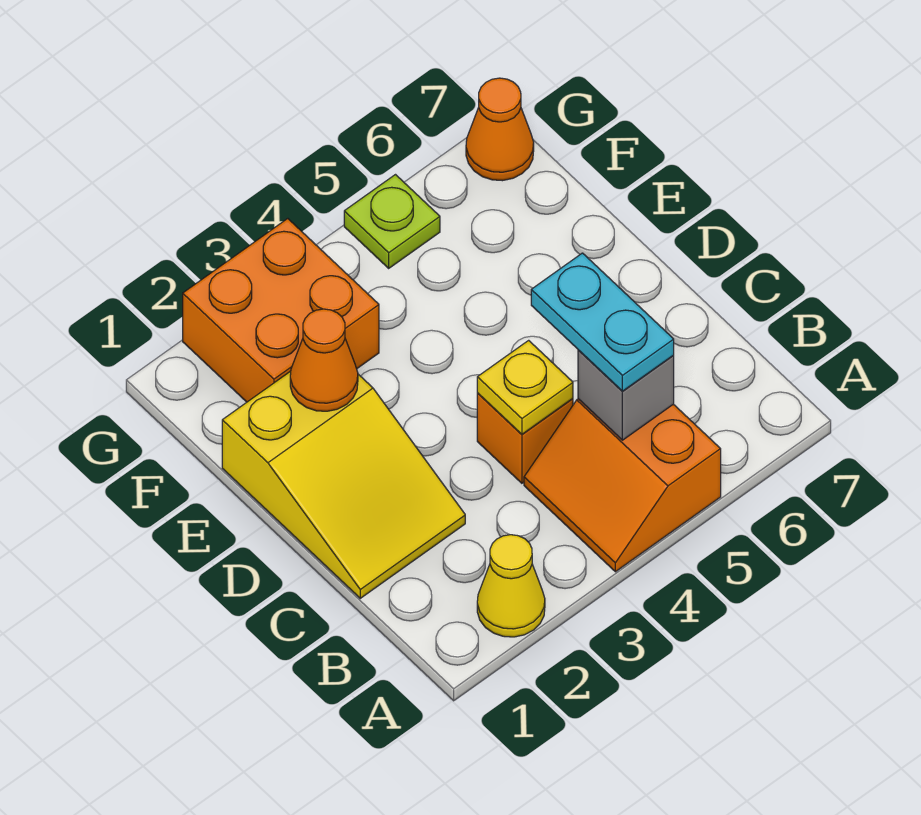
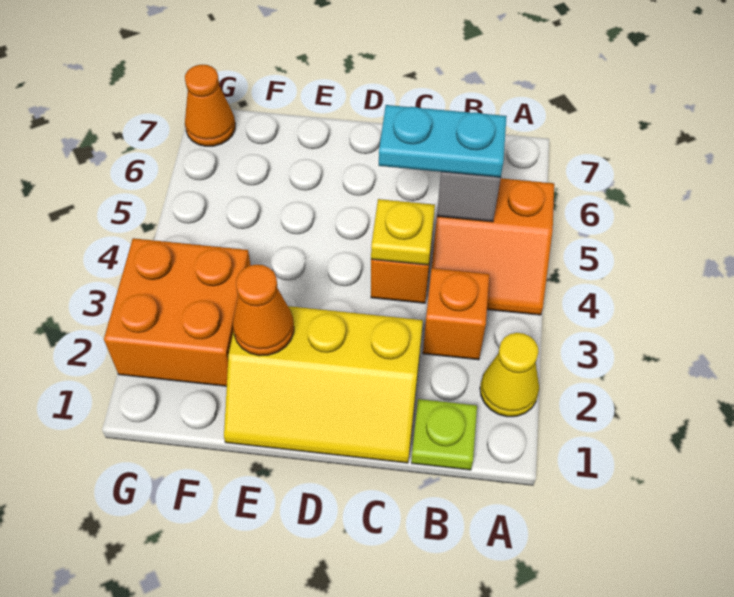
none -> orange brick B3 level 1
yellow slope C1:E2 level 1 top E -> yellow slope C1:E2 level 1 top 2
lime plate G5 level 1 -> lime plate B1 level 1

